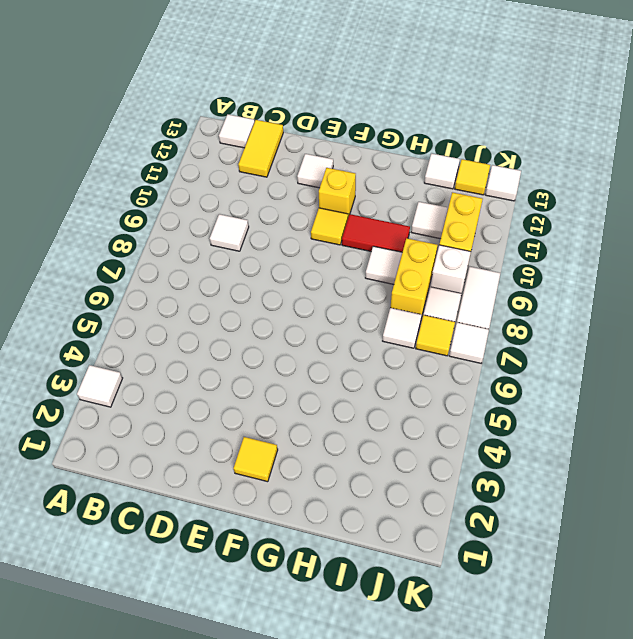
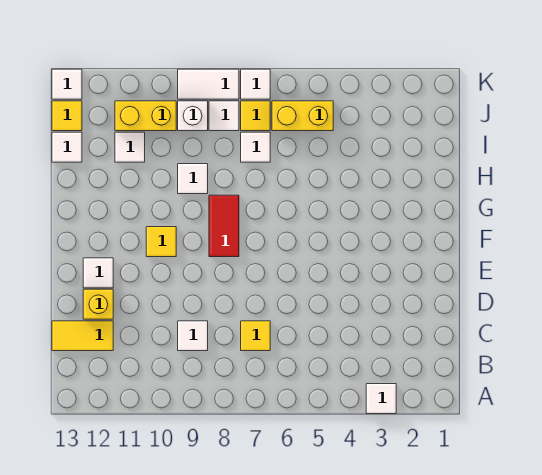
white tile B13 level 1 -> none
yellow tile F2 level 1 -> yellow tile C7 level 1
yellow brick F11 level 1 -> yellow brick D12 level 1
red tile G10:H10 level 1 -> red tile F8:G8 level 1
yellow brick I8:I9 level 1 -> yellow brick J5:J6 level 1

